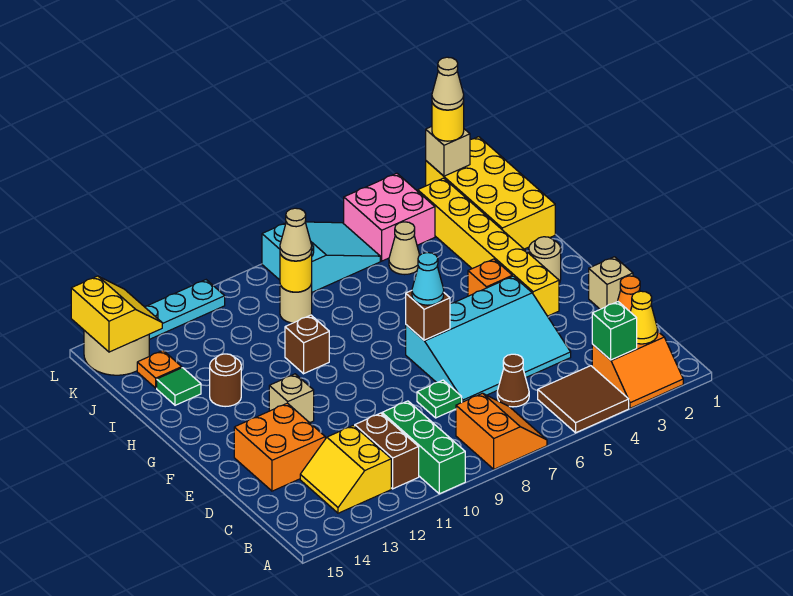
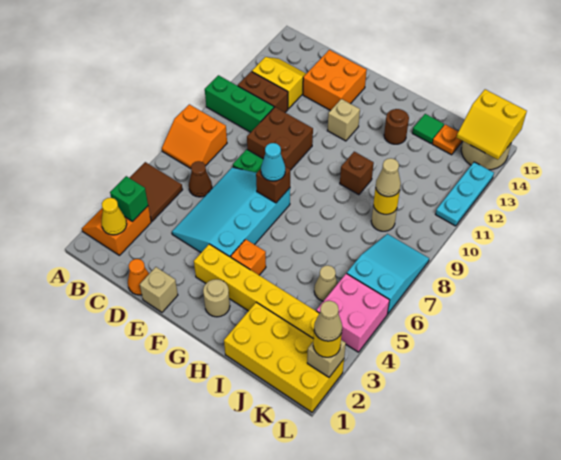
none -> brown brick D9:E10 level 1
cyan slope K6:L8 level 1 top 8 -> cyan slope K6:L8 level 1 top 6

